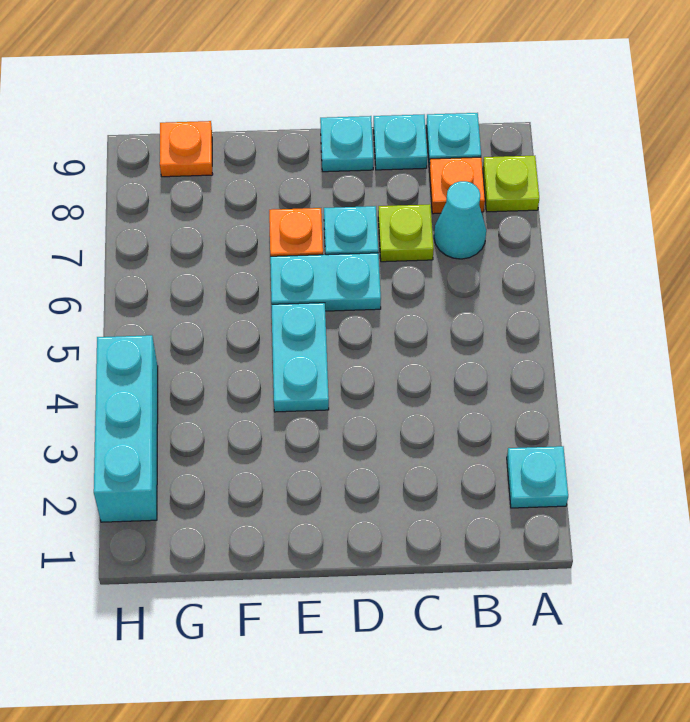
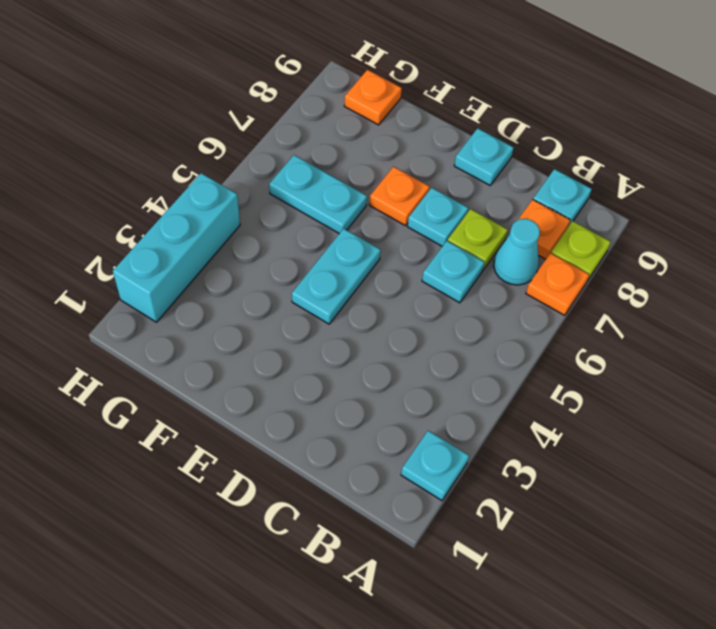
none -> orange plate A7 level 1
cyan plate C9 level 1 -> cyan plate C6 level 1
cyan plate D6:E6 level 1 -> cyan plate F6:G6 level 1

